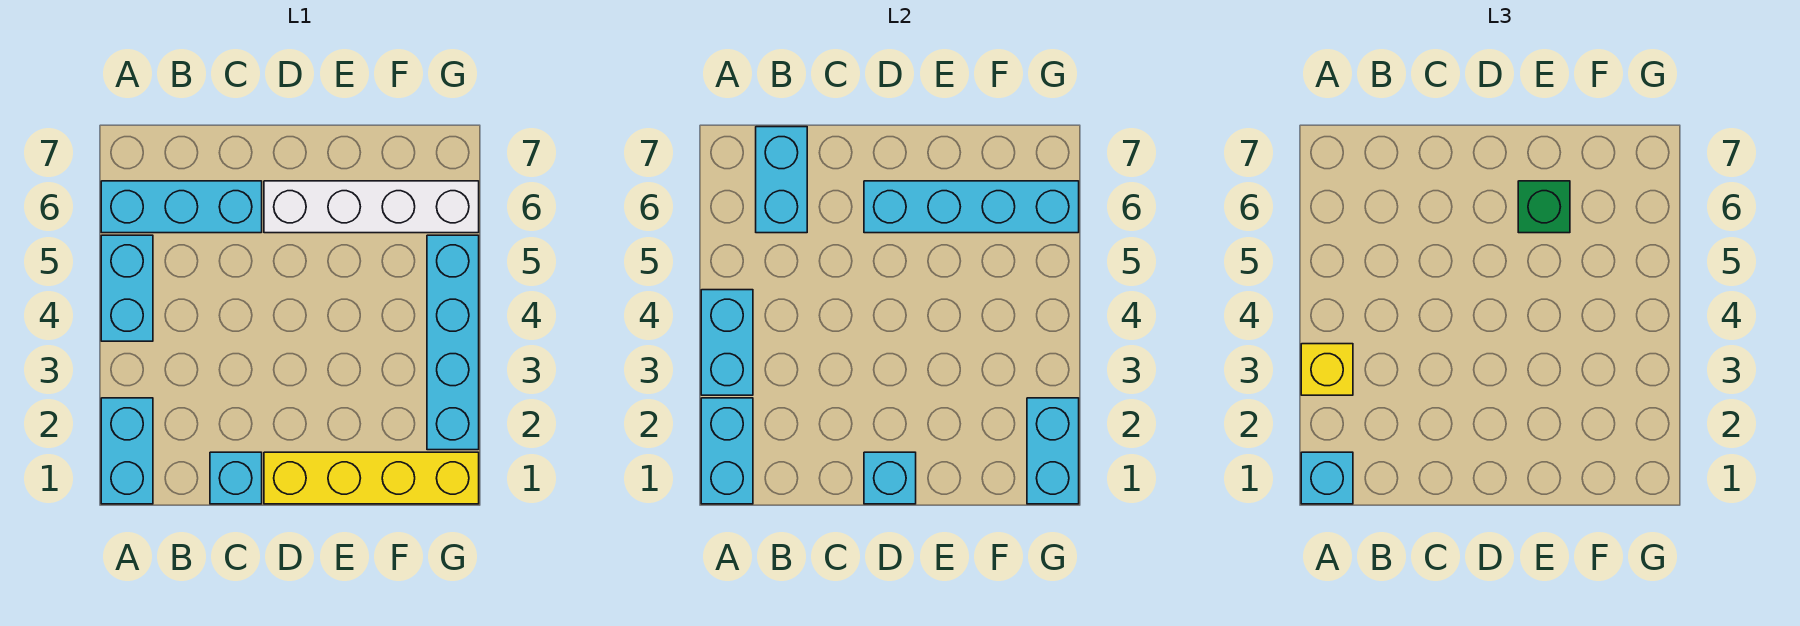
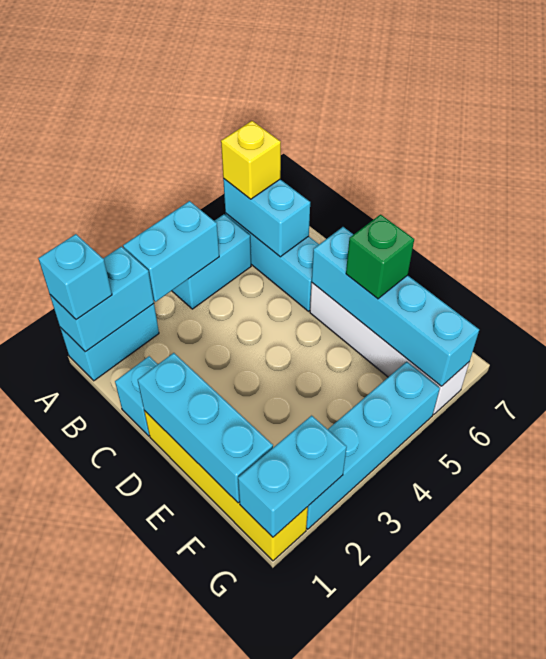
yellow brick A3 level 3 -> yellow brick A6 level 3
cyan brick B6:B7 level 2 -> cyan brick A6:B6 level 2
cyan brick D1 level 2 -> cyan brick D1:F1 level 2

